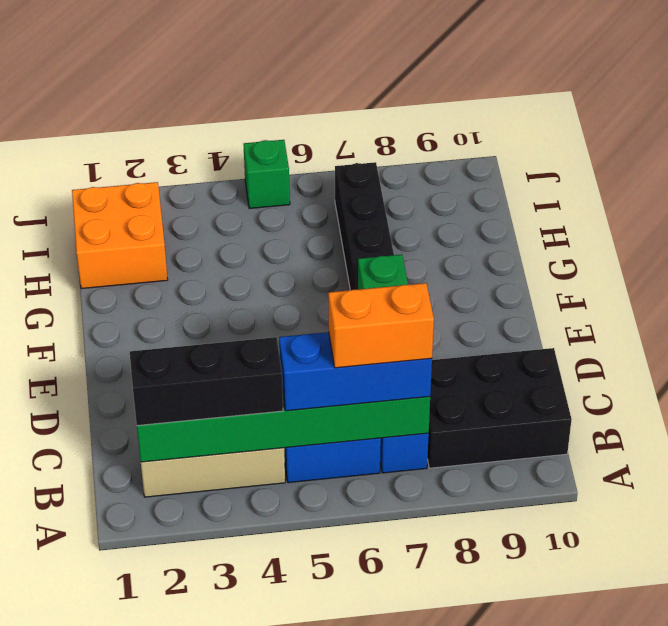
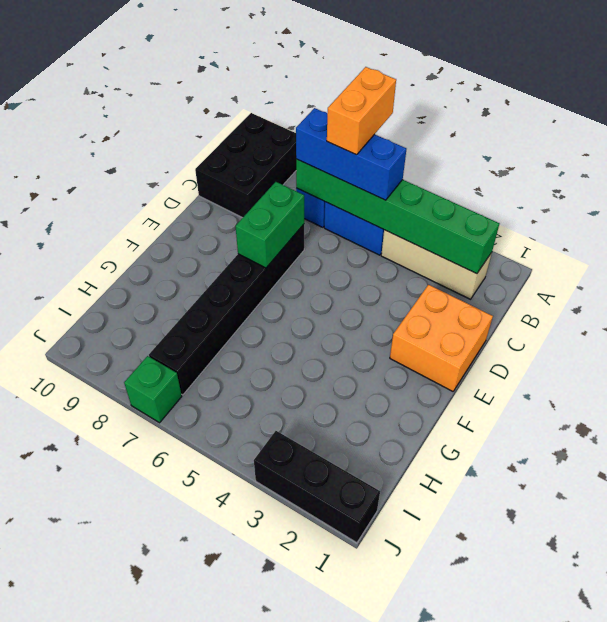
black brick B2:B4 level 3 -> black brick J1:J3 level 1
orange brick B6:B7 level 4 -> orange brick A6:B6 level 4
black brick B8:C10 level 1 -> black brick A9:C10 level 1
orange brick H1:I2 level 1 -> orange brick D1:E2 level 1
green brick J5 level 1 -> green brick J7 level 1

